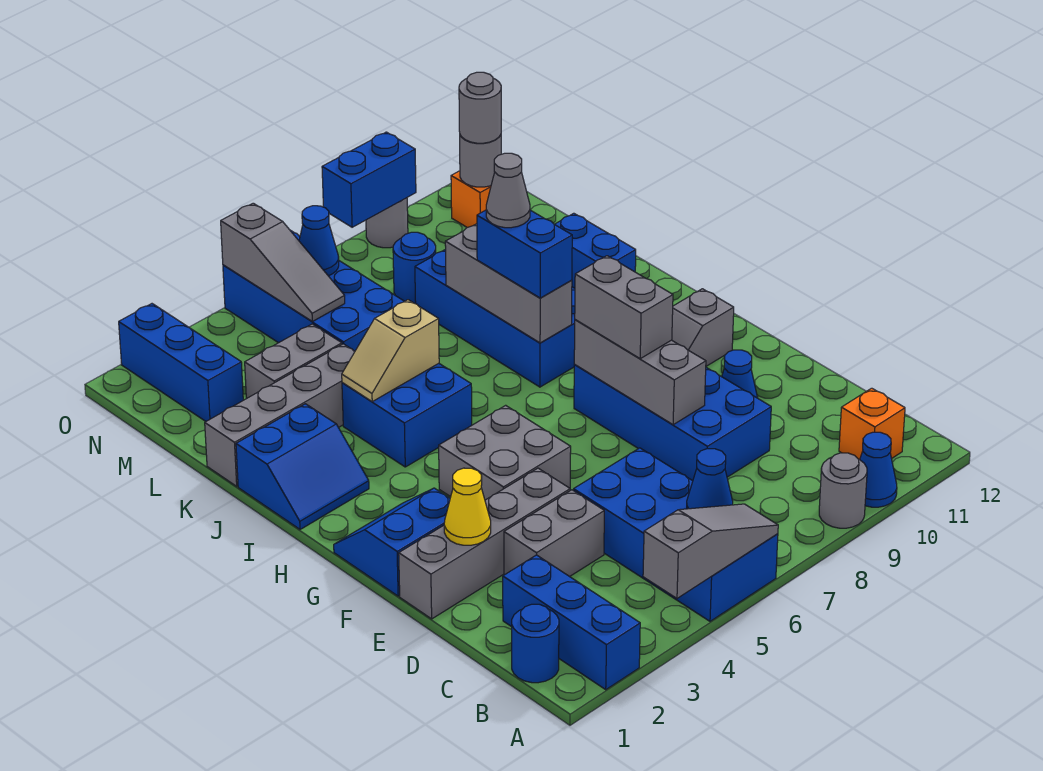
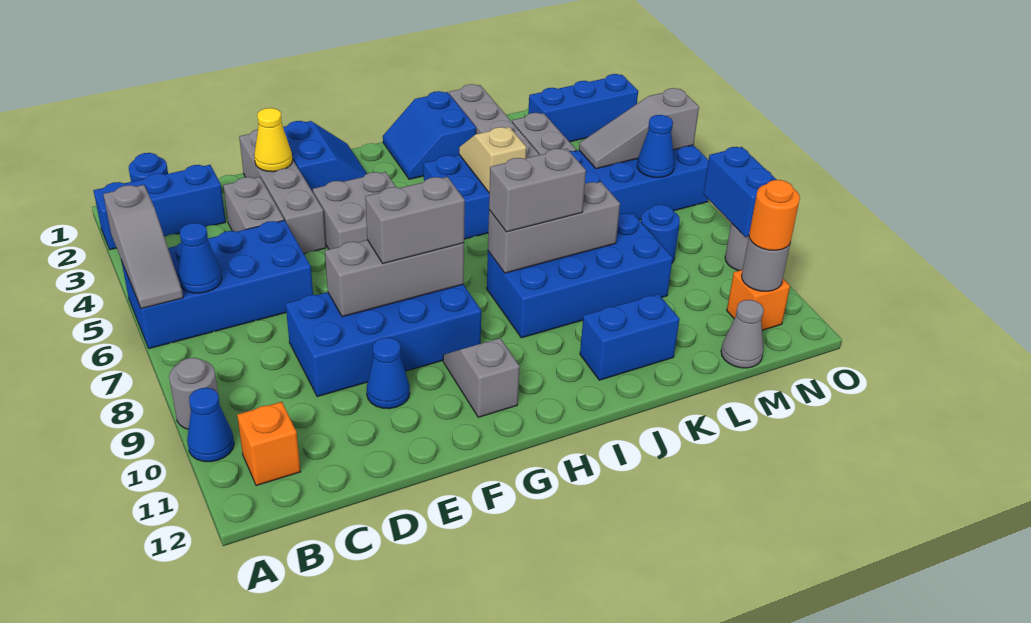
blue brick I8:J8 level 3 -> grey brick I8:J8 level 3
grey cone J8 level 4 -> grey cone M12 level 1
grey round brick N11 level 3 -> orange round brick N11 level 3

